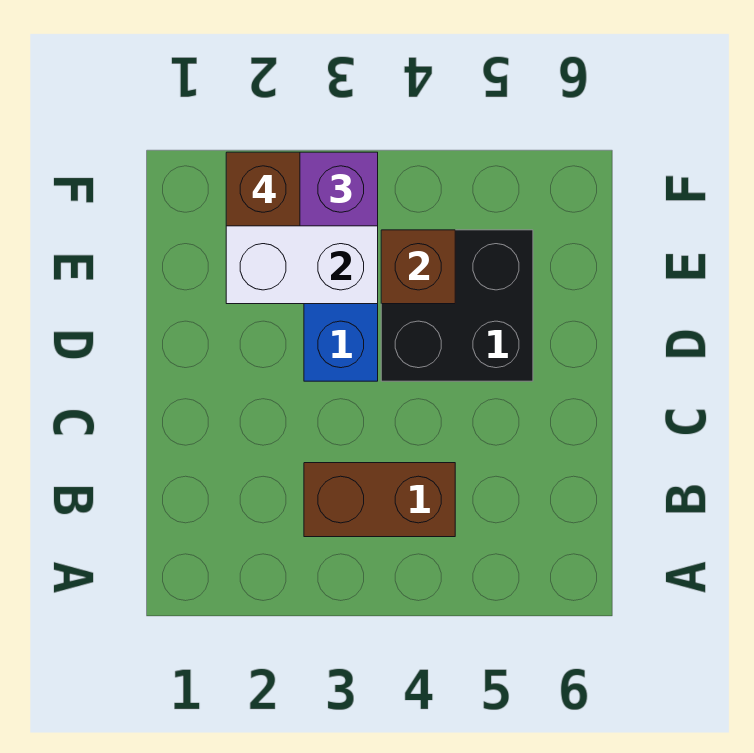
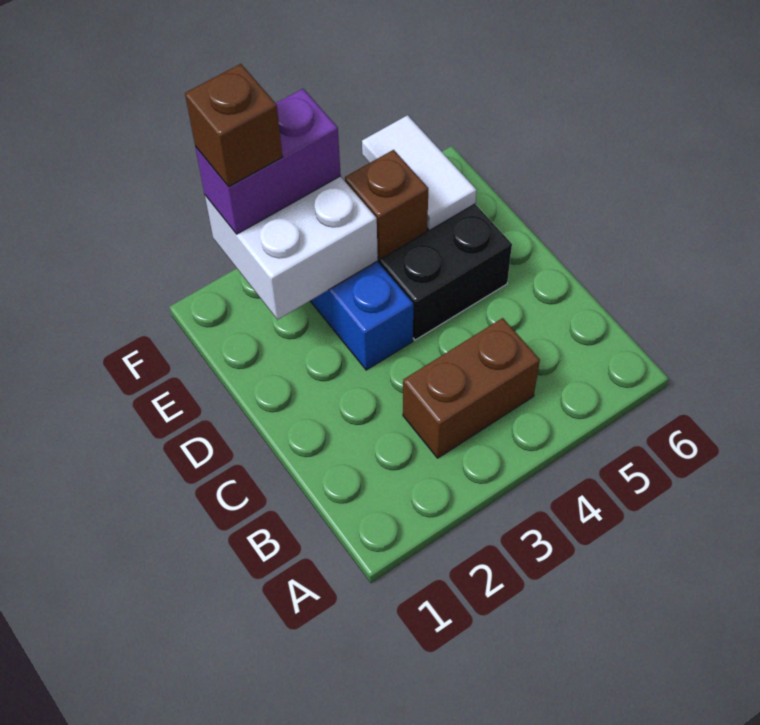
none -> white tile E5:F5 level 2

